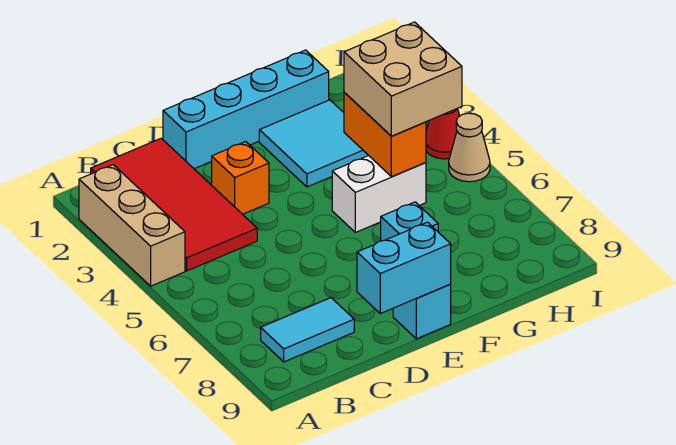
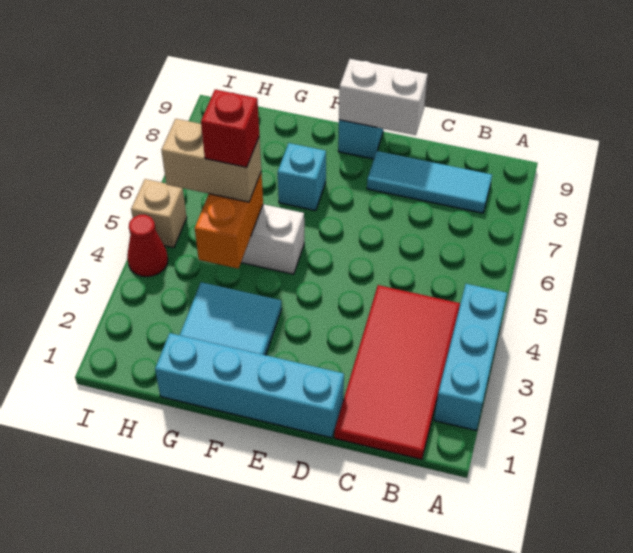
tan brick A2:A4 level 1 -> cyan brick A2:A4 level 1
cyan tile B8:C8 level 1 -> cyan tile B8:D8 level 1
orange brick D3 level 1 -> none
cyan brick D9:E9 level 2 -> white brick D9:E9 level 2
tan brick G4:H5 level 3 -> tan brick G5:H5 level 3
none -> red brick G5 level 4
tan cone I5 level 1 -> tan brick I5 level 1

